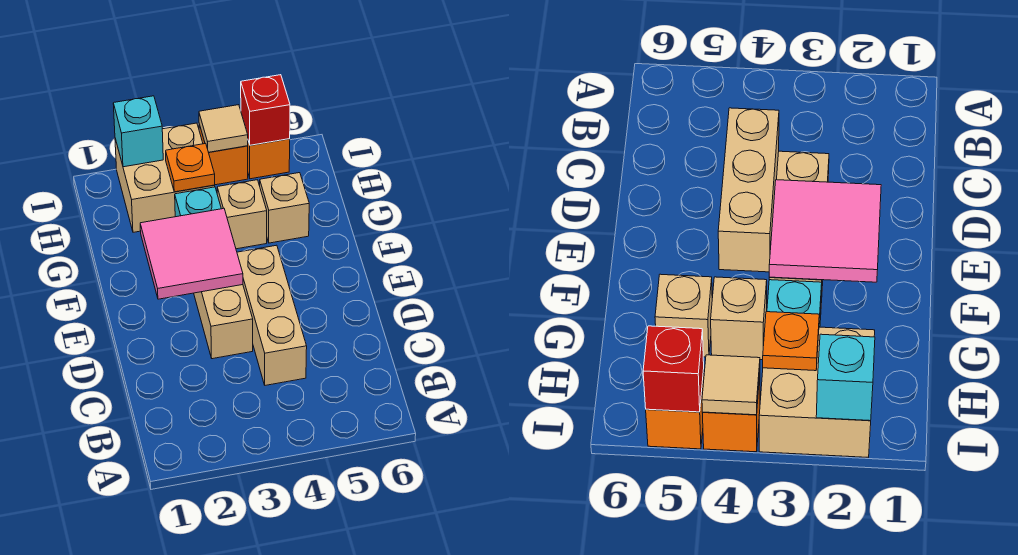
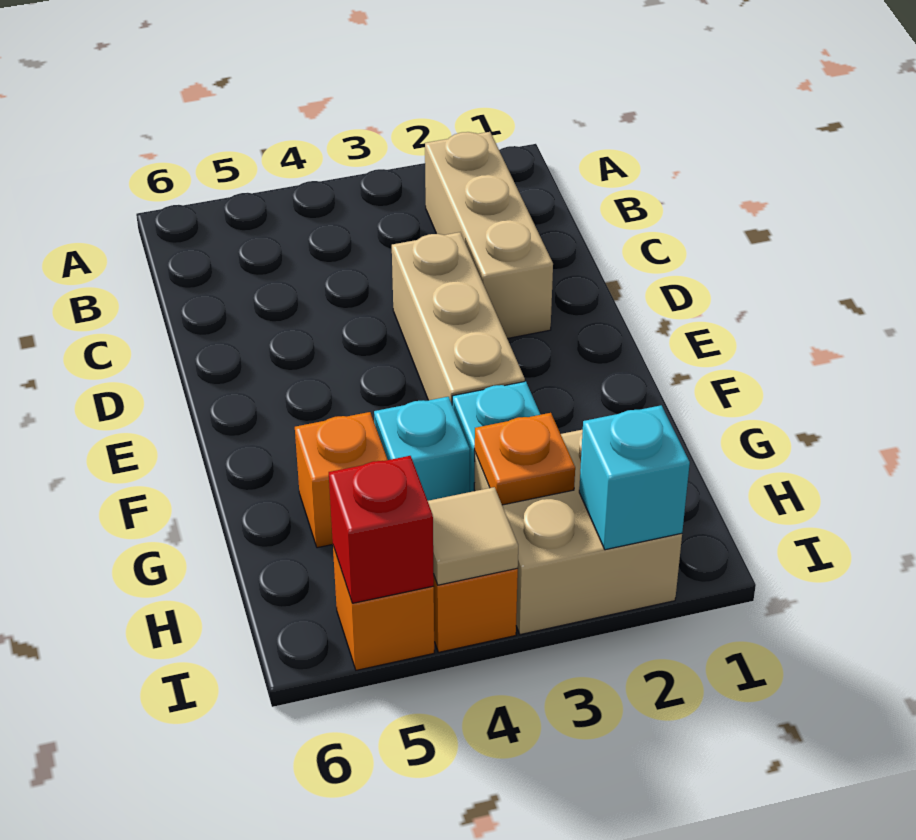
tan brick C4:E4 level 1 -> tan brick B2:D2 level 1
pink tile E2:F3 level 2 -> none
tan brick G4 level 1 -> cyan brick G4 level 1
tan brick G5 level 1 -> orange brick G5 level 1

